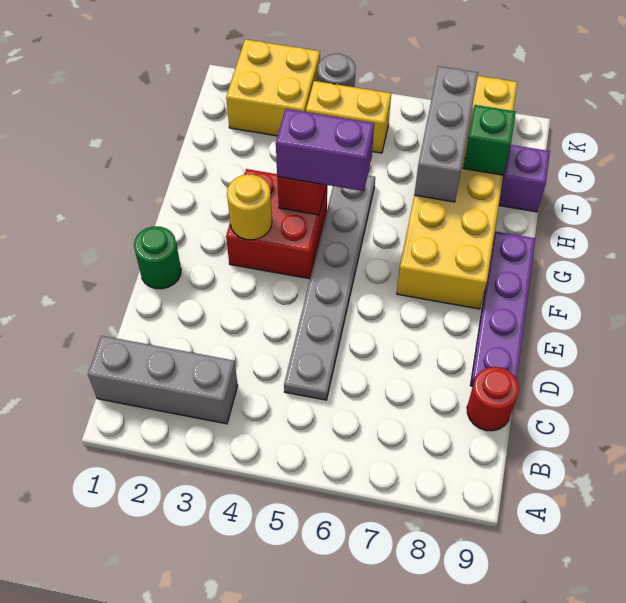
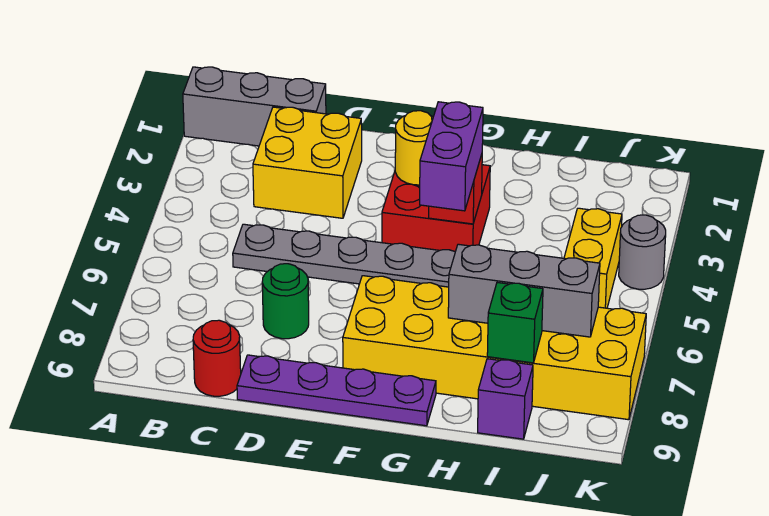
grey brick B1:B3 level 1 -> grey brick A1:C1 level 1
green round brick E1 level 1 -> green round brick D7 level 1
yellow brick J2:K3 level 1 -> yellow brick C2:D3 level 1

